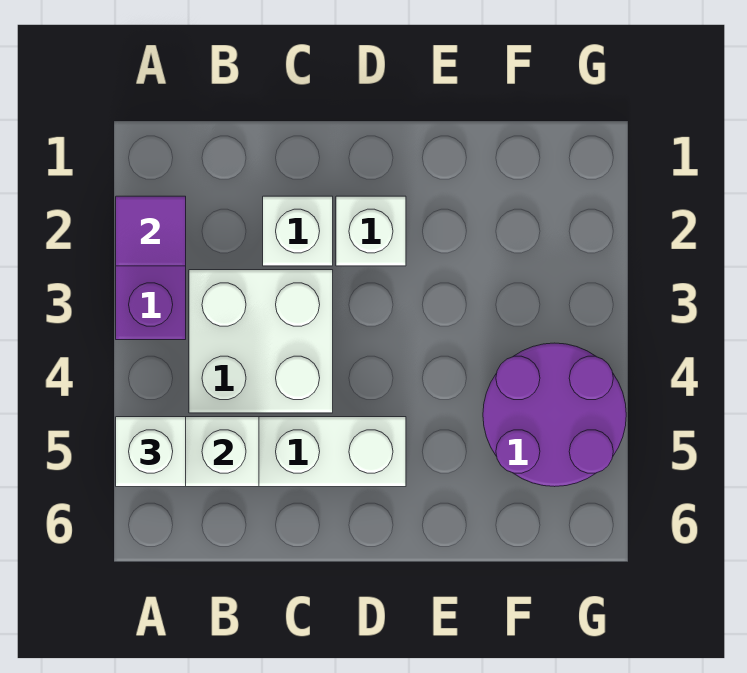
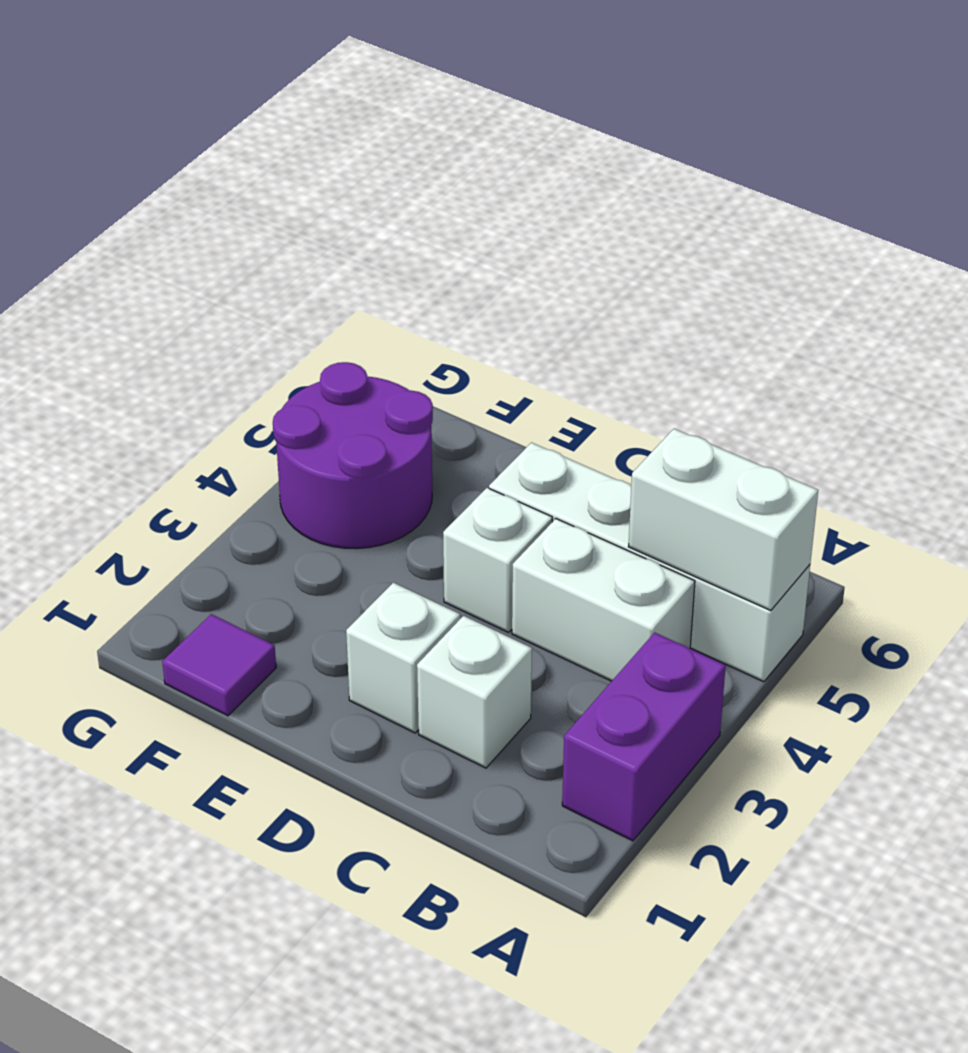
purple tile A2 level 2 -> purple tile F1 level 1
white brick A5 level 3 -> white brick D4 level 1
white brick B3:C4 level 1 -> white brick B4:C4 level 1

